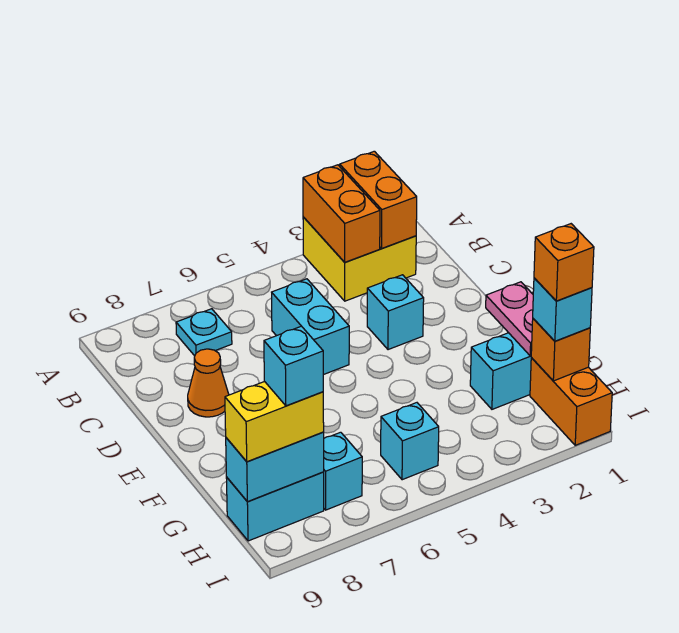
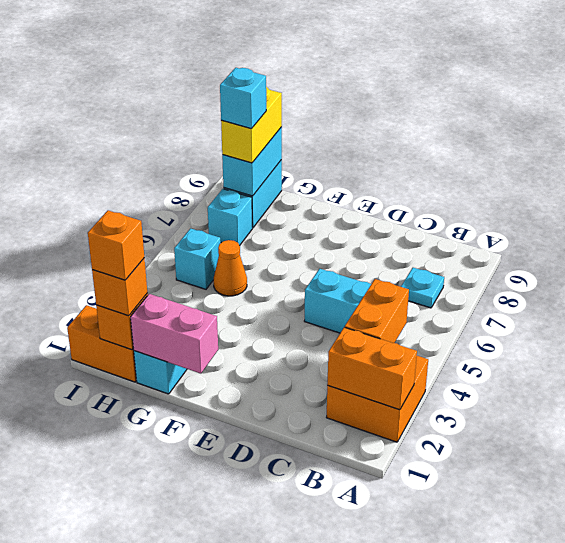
yellow brick A2:B3 level 1 -> orange brick A2:B3 level 1
orange brick A3:B3 level 2 -> orange brick B3:B4 level 2
cyan brick D3 level 1 -> none
orange cone D8 level 1 -> orange cone G5 level 1
pink plate F1:G1 level 2 -> pink brick F1:G1 level 2
cyan brick H1 level 3 -> orange brick H1 level 3

